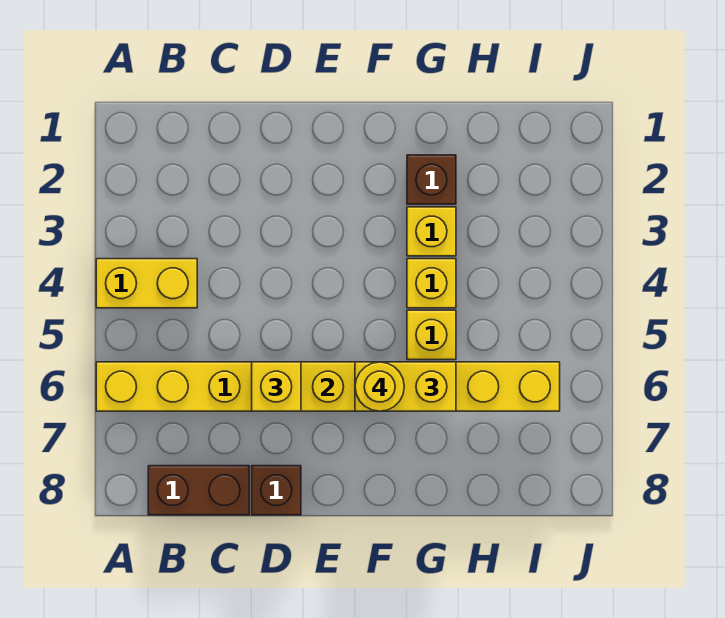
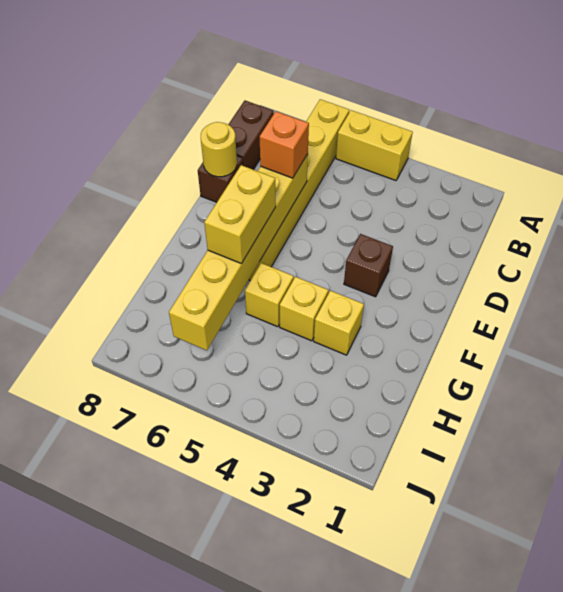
yellow brick A4:B4 level 1 -> yellow brick A4:A5 level 1
yellow brick D6 level 3 -> orange brick D6 level 3
yellow round brick F6 level 4 -> yellow round brick D8 level 2
brown brick G2 level 1 -> brown brick E3 level 1

